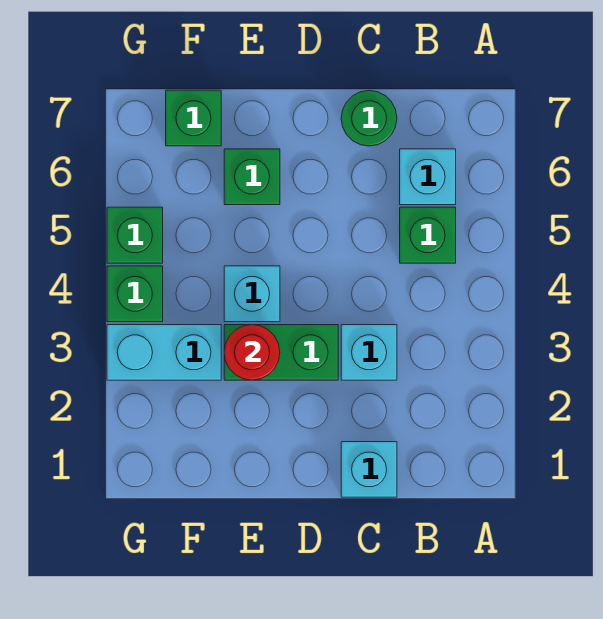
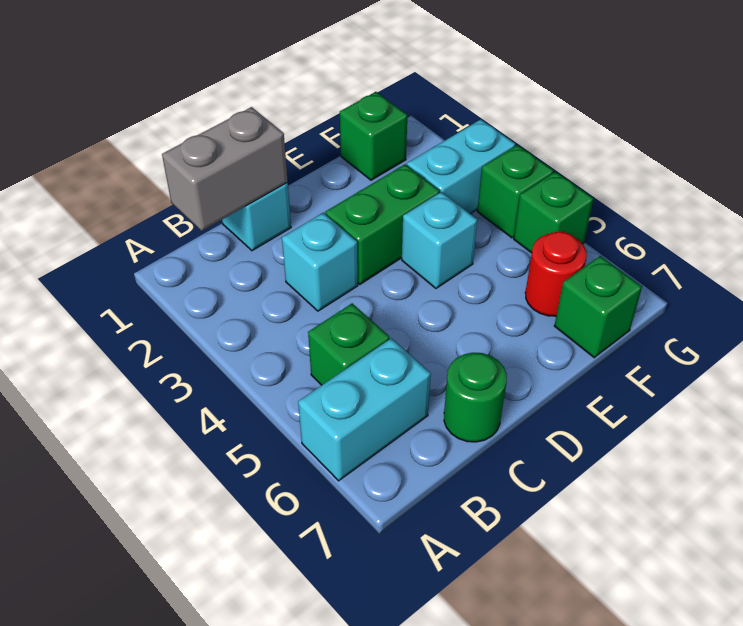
none -> grey brick B1:C1 level 2
cyan brick B6 level 1 -> cyan brick A6:B6 level 1
red round brick E3 level 2 -> red round brick F6 level 1
green brick E6 level 1 -> green brick F1 level 1

